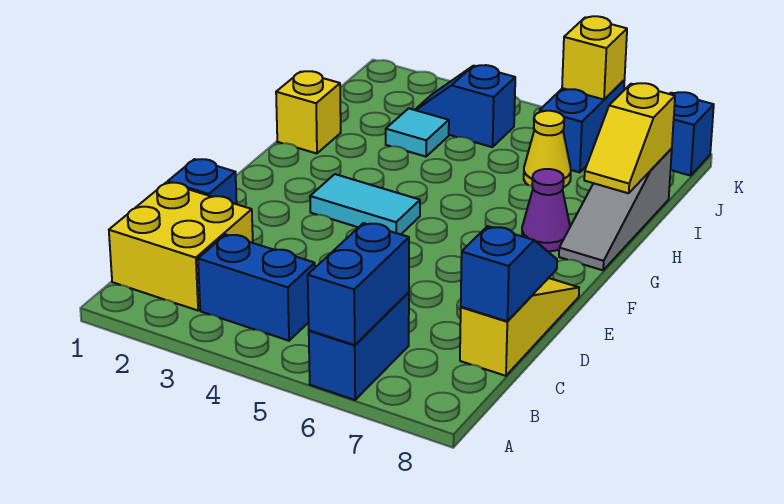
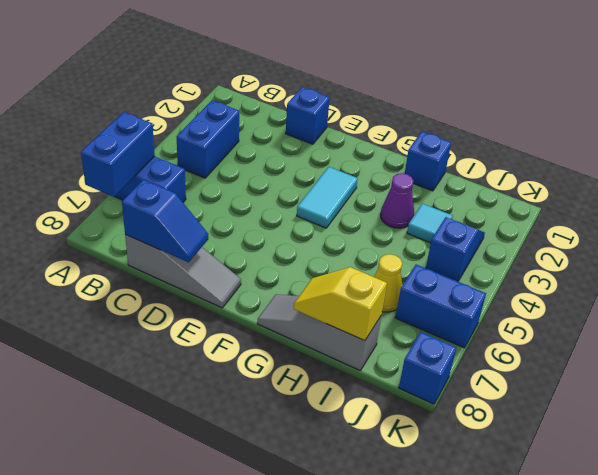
blue brick A6:B6 level 2 -> blue brick A6:A7 level 2
yellow brick B1:C2 level 1 -> none
yellow slope C8:E8 level 1 top C -> grey slope C8:E8 level 1 top C
purple cone G7 level 1 -> purple cone H3 level 1
yellow brick H1 level 1 -> blue brick H1 level 1
yellow brick K6 level 2 -> none

